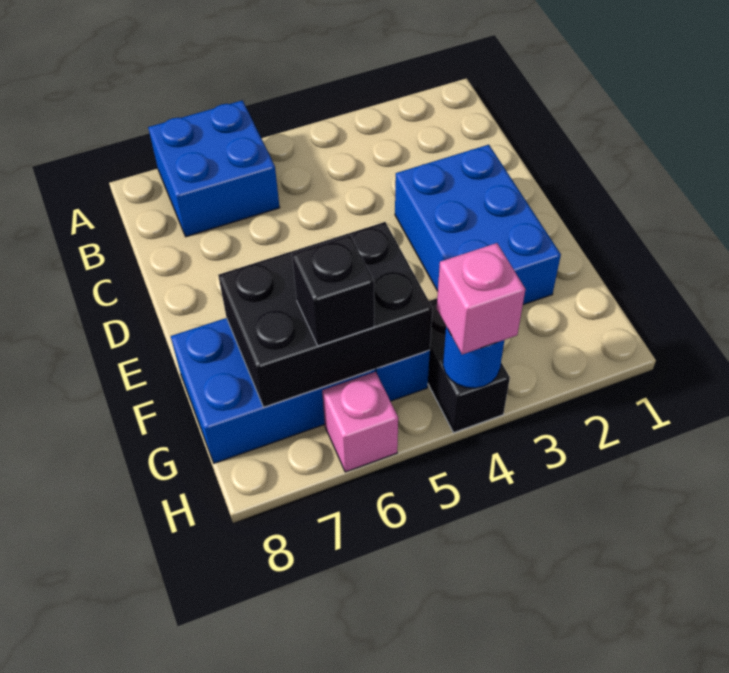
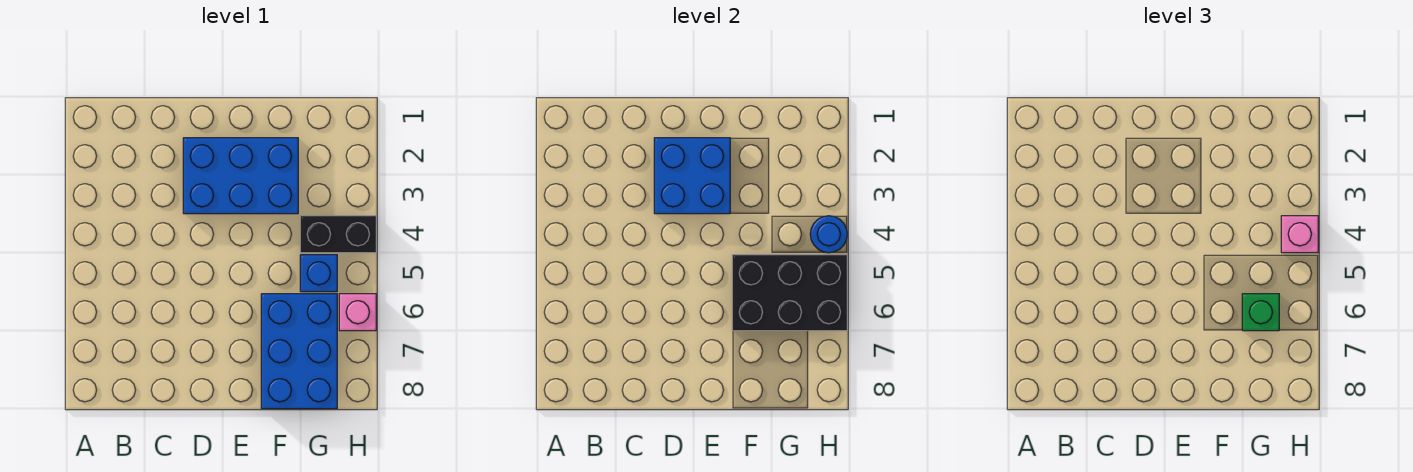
blue brick A6:B7 level 1 -> blue brick D2:E3 level 2
black brick F5:G7 level 2 -> black brick F5:H6 level 2
black brick G6 level 3 -> green brick G6 level 3

